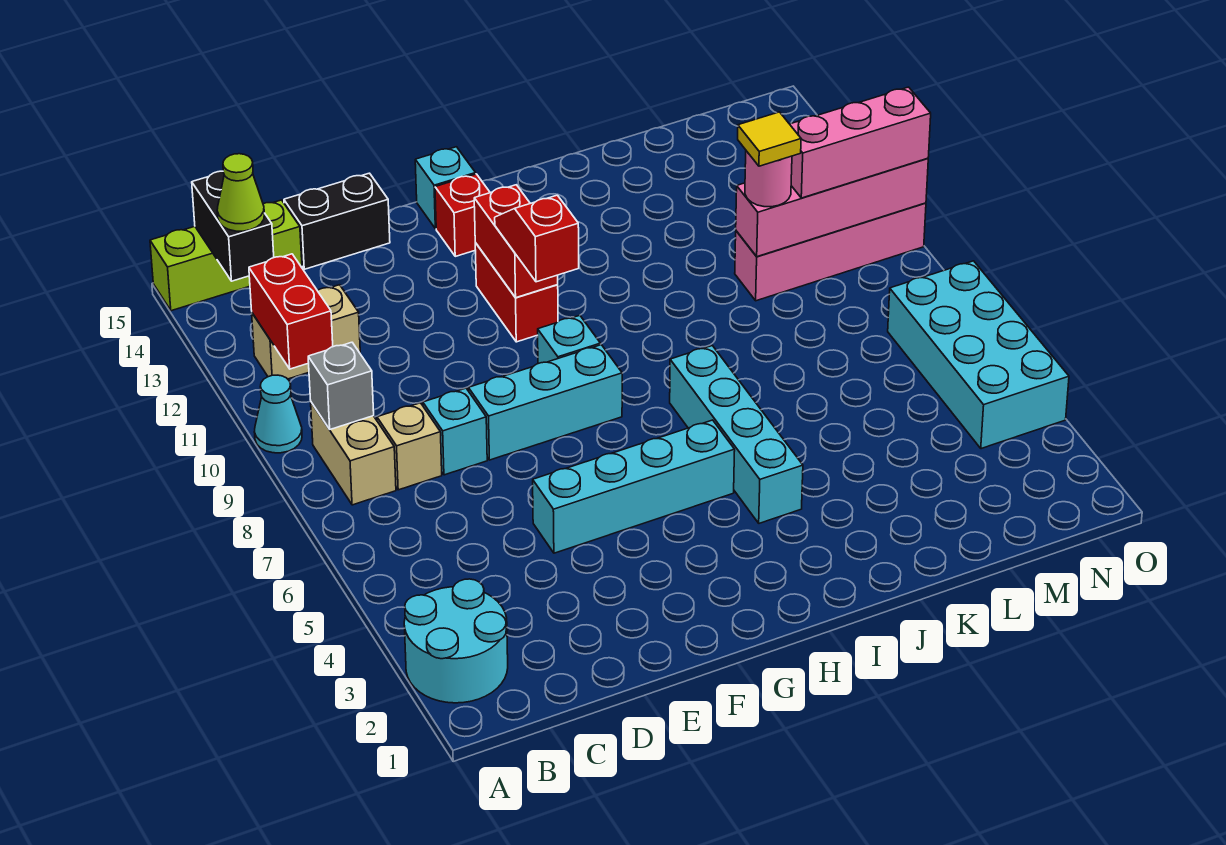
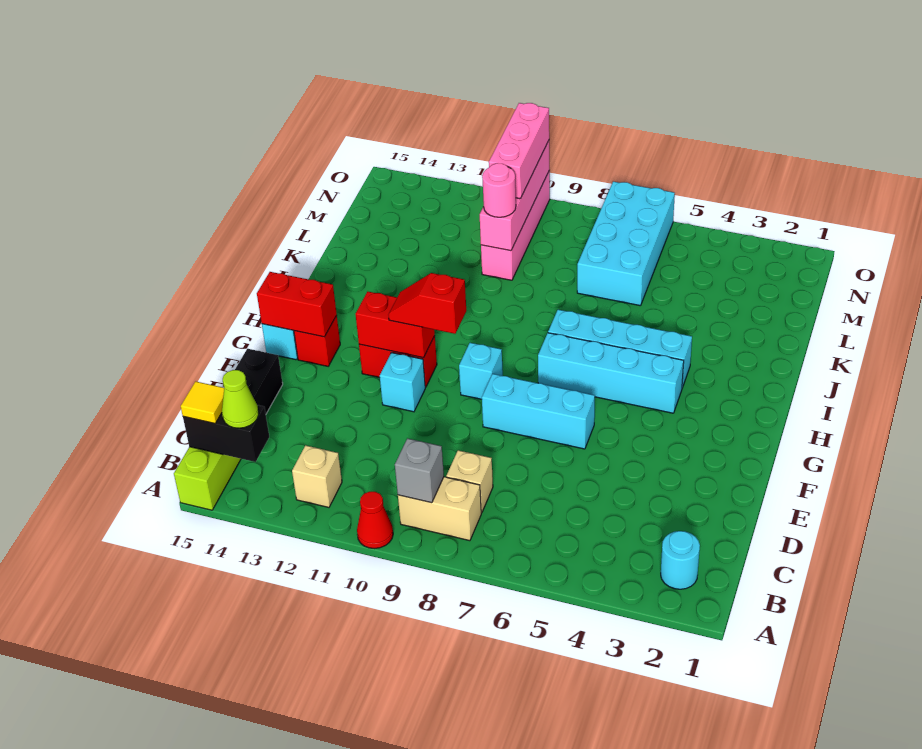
cyan round brick A2:B3 level 1 -> cyan round brick B2 level 1
cyan cone A10 level 1 -> red cone A10 level 1
red brick B11:B12 level 2 -> red brick G14:G15 level 2
tan brick B12:C12 level 1 -> tan brick B12 level 1
cyan brick D8 level 1 -> cyan brick F11 level 1
cyan brick E5:H5 level 1 -> cyan brick H4:H7 level 1
cyan brick E8:G8 level 1 -> cyan brick F6:F8 level 1
yellow tile L10 level 4 -> yellow tile B15 level 3
cyan brick N4:O7 level 1 -> cyan brick L6:O7 level 1

